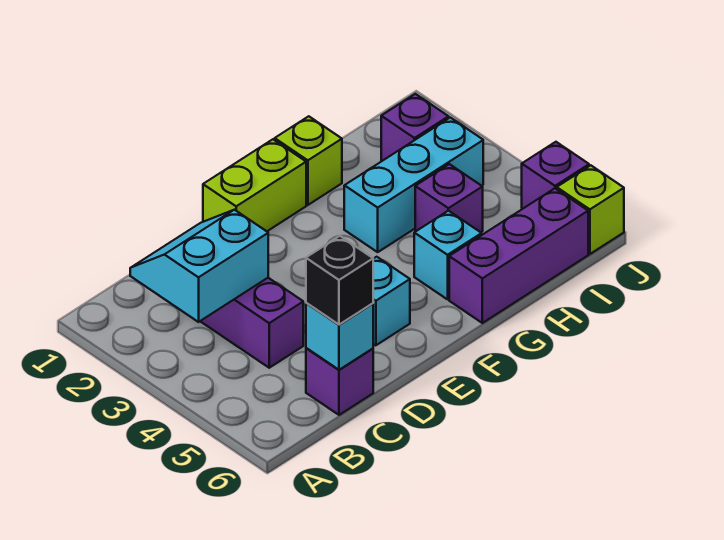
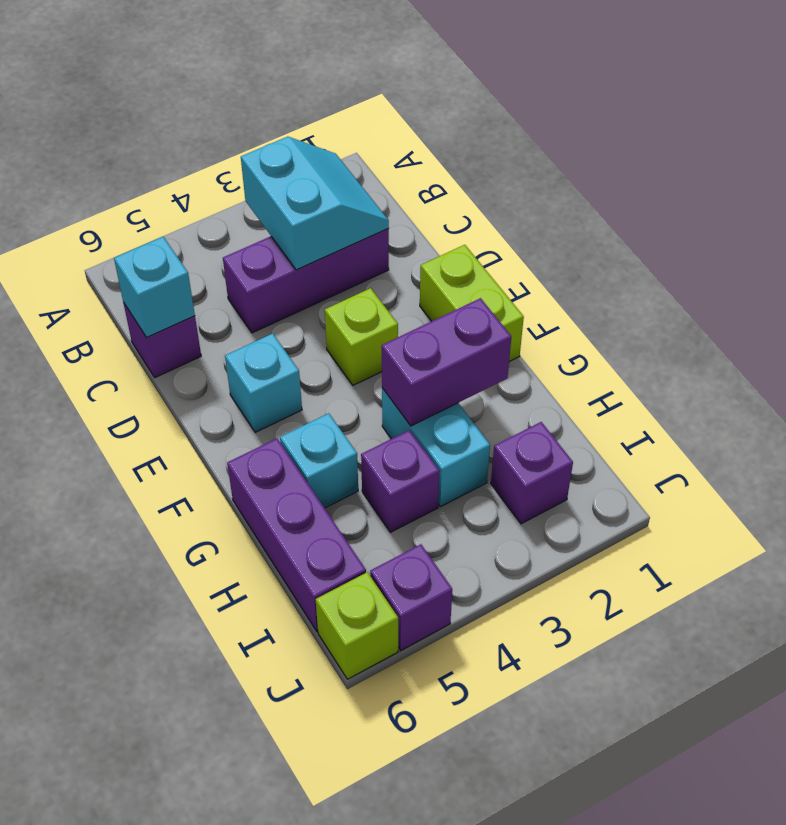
black brick C6 level 3 -> none
lime brick G1 level 1 -> lime brick E3 level 1
none -> purple brick G2:G3 level 2
cyan brick G3:I3 level 1 -> cyan brick G3:H3 level 1

